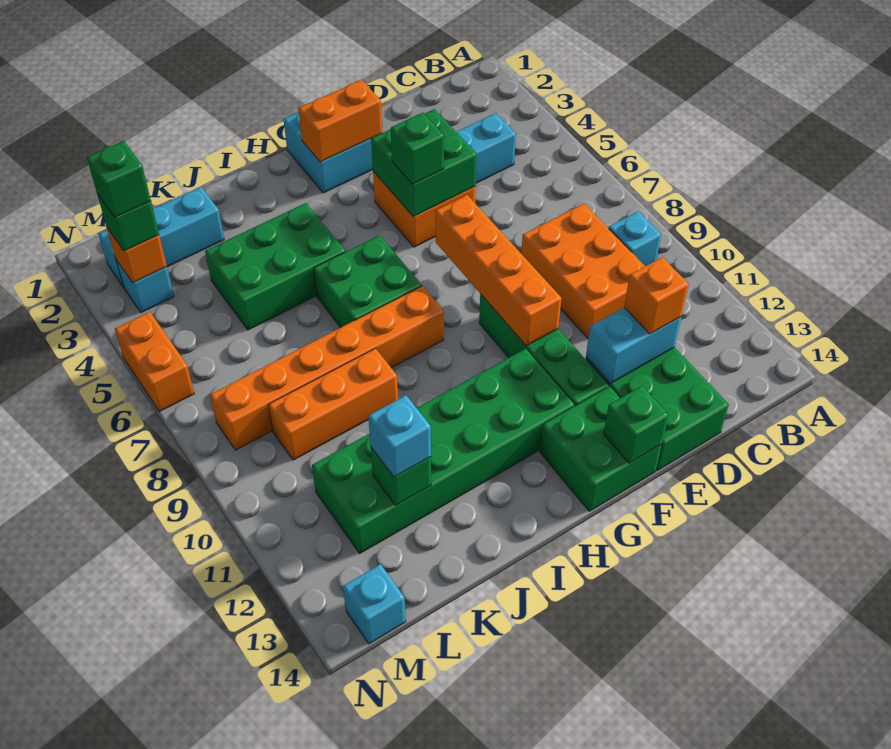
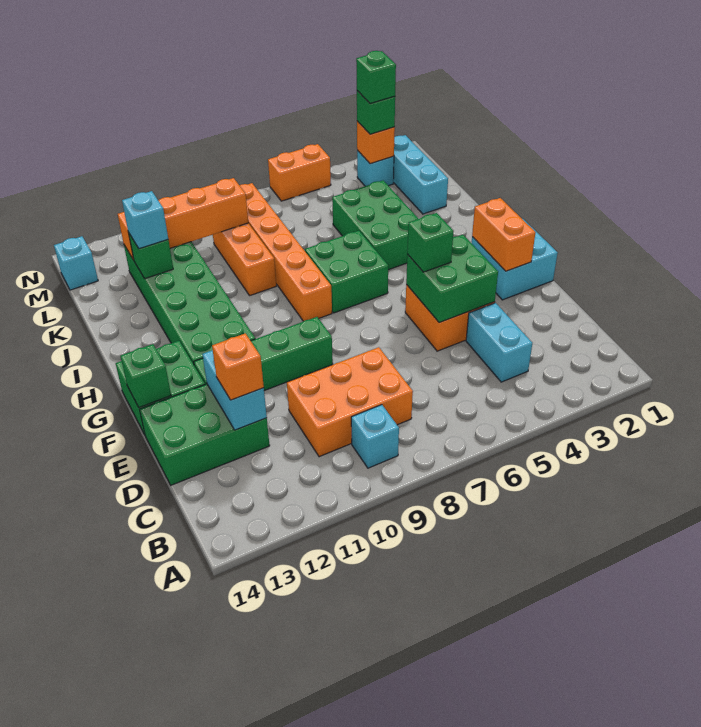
orange brick F7:F10 level 2 -> orange brick L9:L12 level 2

